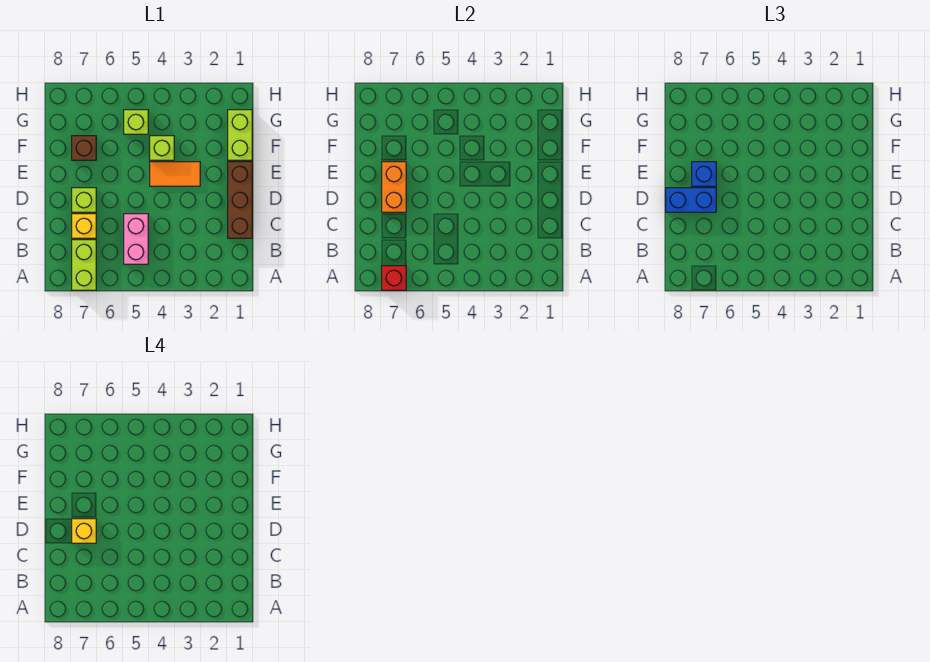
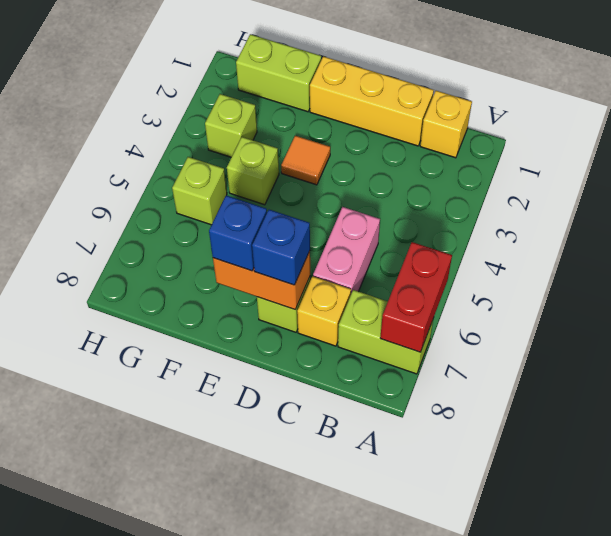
red brick A7 level 2 -> red brick A6:A7 level 2
pink brick B5:C5 level 1 -> pink brick C5:C6 level 1
brown brick C1:E1 level 1 -> yellow brick C1:E1 level 1
blue brick D7:D8 level 3 -> blue brick D7 level 3
yellow brick D7 level 4 -> yellow brick B1 level 1
orange tile E3:E4 level 1 -> orange tile E3 level 1
brown brick F7 level 1 -> none
none -> lime brick G3 level 1

